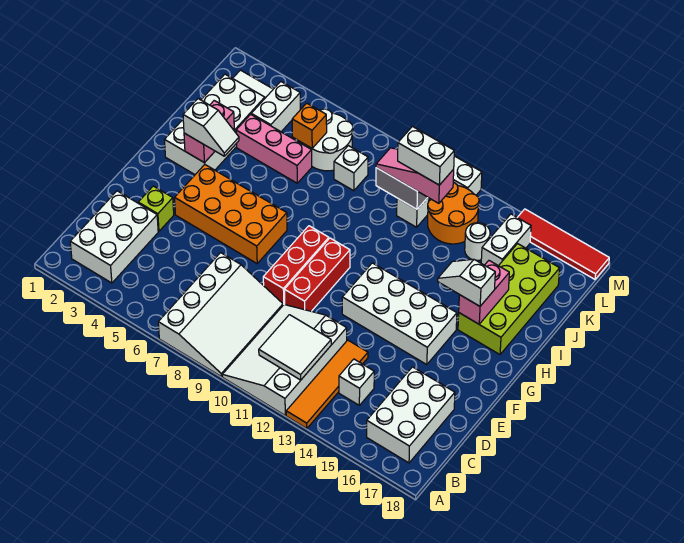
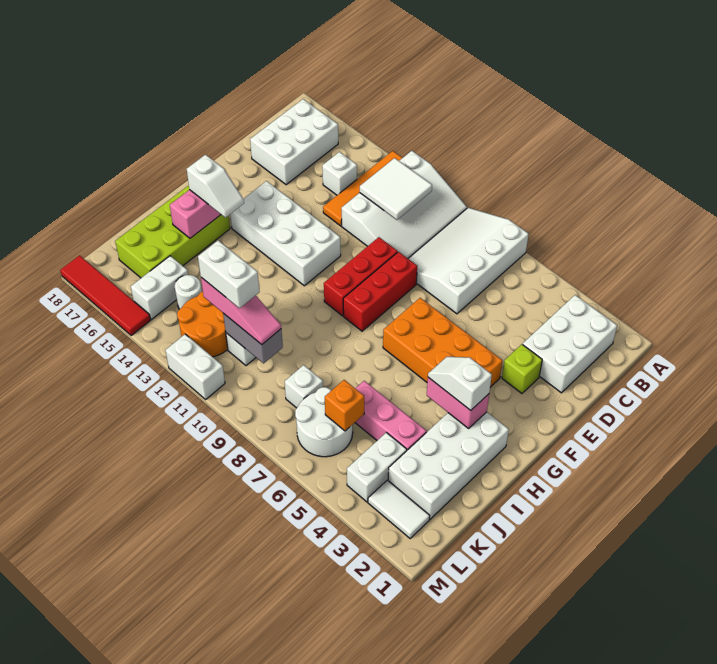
pink brick H3:I3 level 2 -> pink brick H3:H4 level 2

